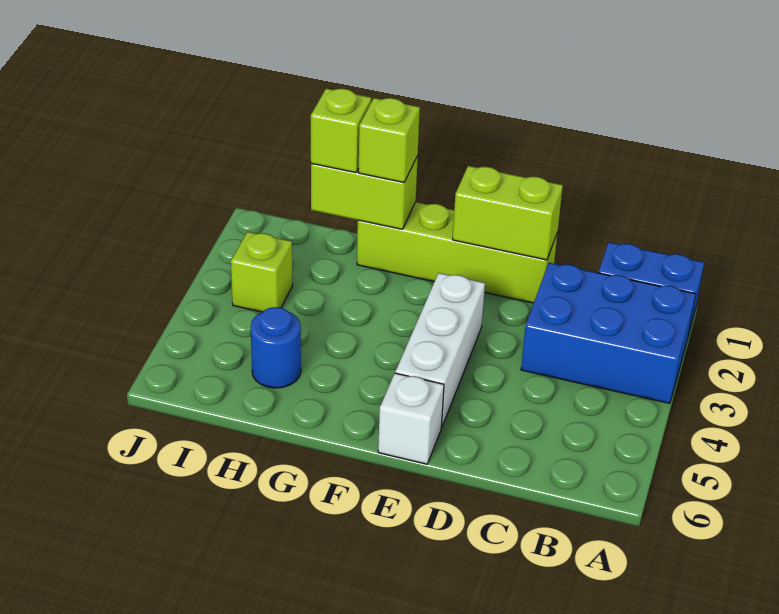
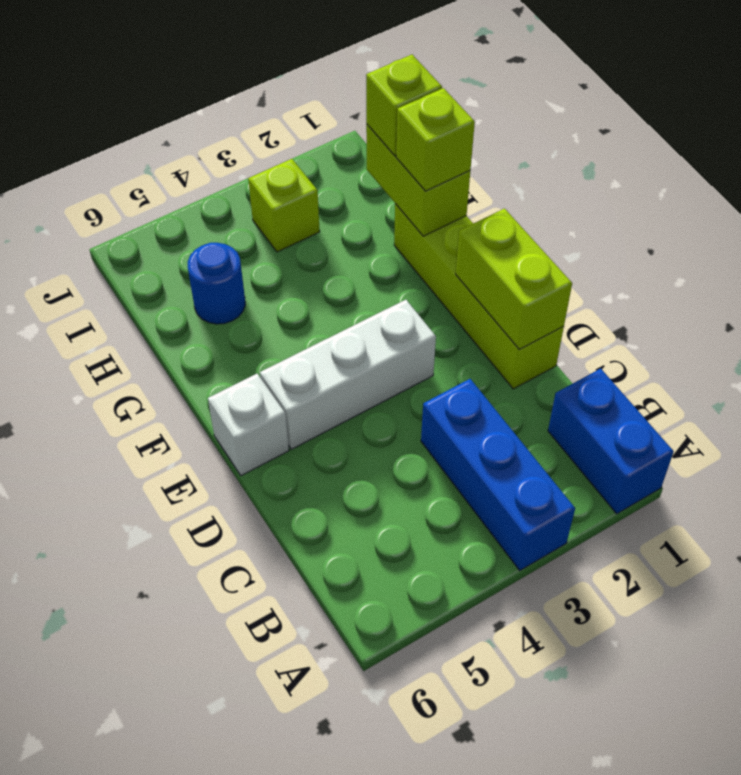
blue brick A2:C3 level 1 -> blue brick A3:C3 level 1

